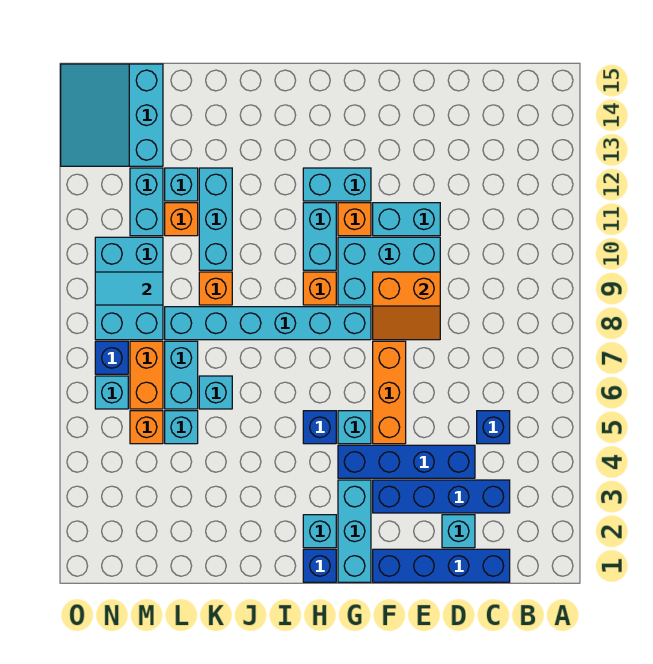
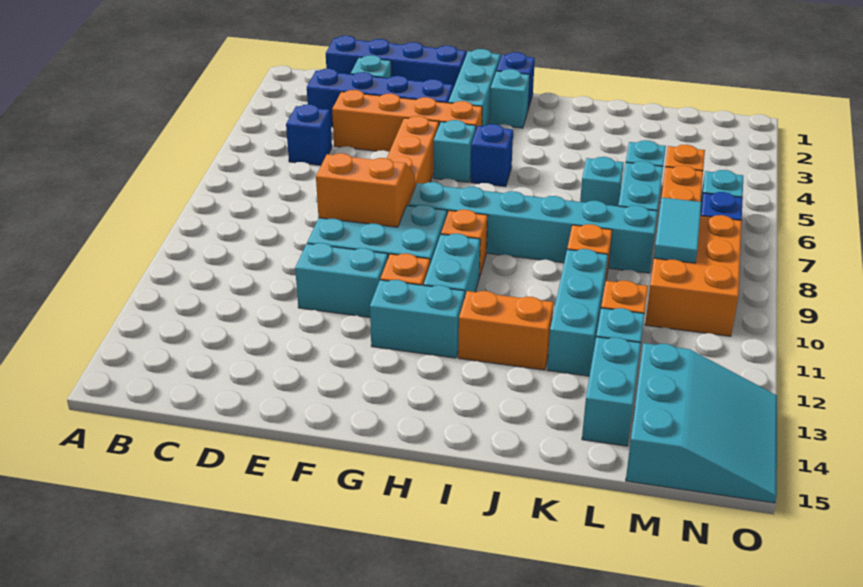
blue brick D4:G4 level 1 -> orange brick D4:G4 level 1
none -> orange brick I12:J12 level 1
cyan brick M8:N10 level 1 -> orange brick M8:N10 level 1
cyan tile M9:N9 level 2 -> cyan tile M8:M9 level 2
cyan brick M11:M12 level 1 -> cyan brick L13:L14 level 1

